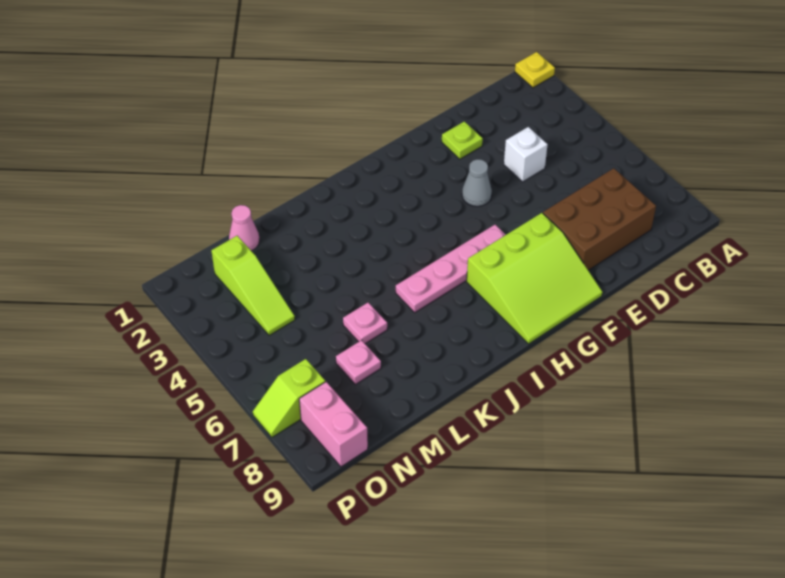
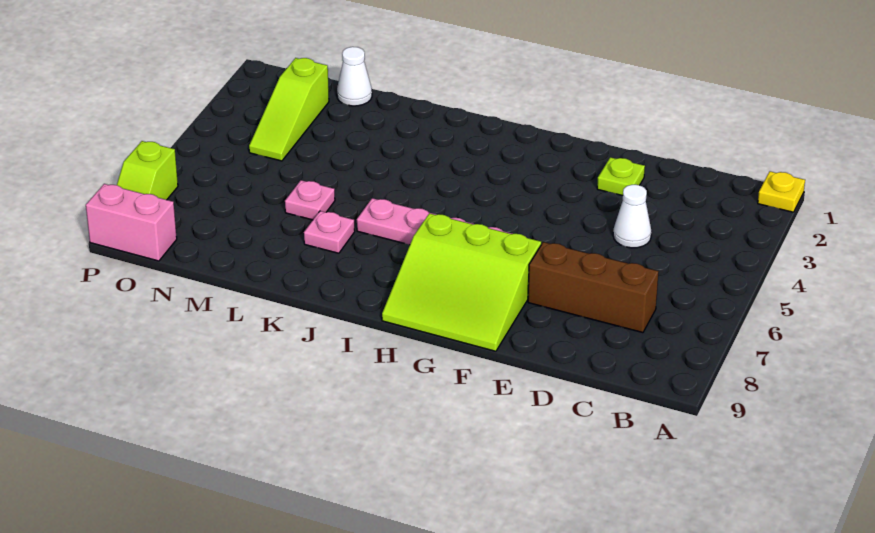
brown brick C7:E8 level 1 -> brown brick C7:E7 level 1
white brick D4 level 1 -> white cone D4 level 1
grey cone F4 level 1 -> none
pink cone M1 level 1 -> white cone M1 level 1
pink plate M7 level 1 -> pink plate K7 level 1
lime slope O7:P7 level 1 top O -> lime slope P7:P8 level 1 top 7
pink brick O8:O9 level 1 -> pink brick O9:P9 level 1

